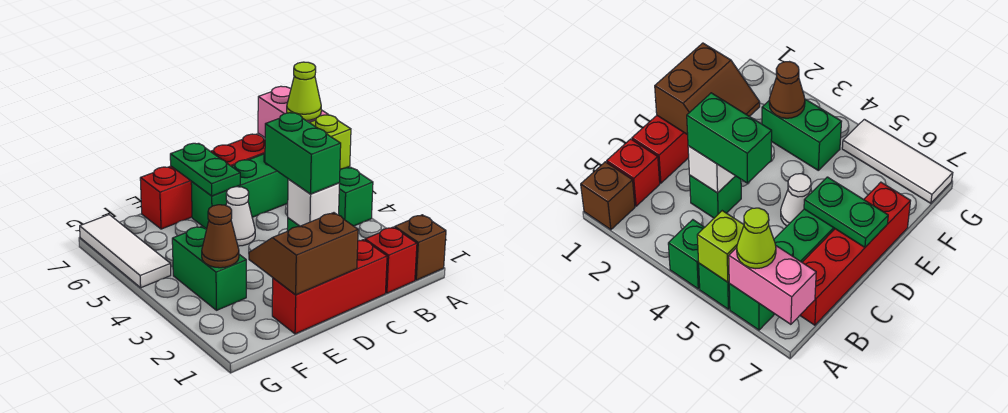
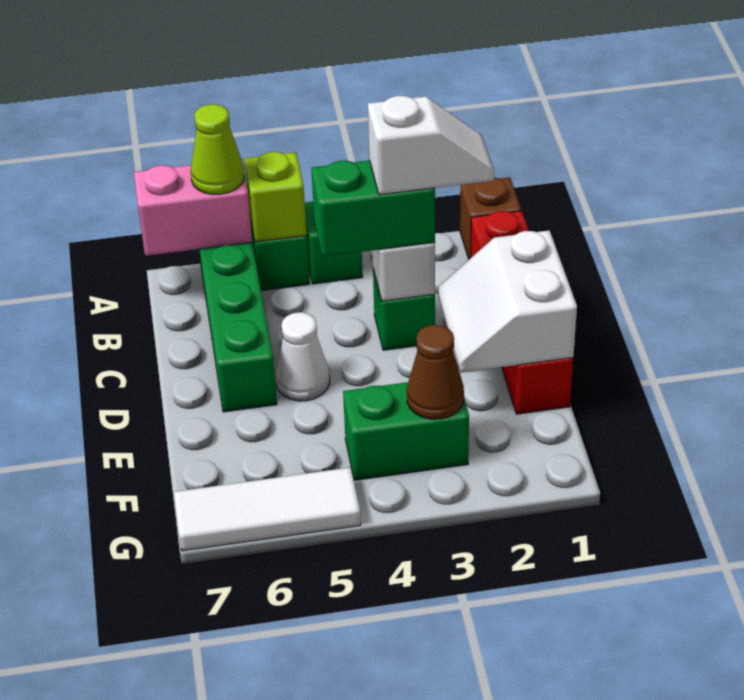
red brick B7:E7 level 1 -> none
none -> white slope C2:C3 level 4 top 3
brown slope D1:E2 level 2 top 1 -> white slope D1:E2 level 2 top 1
green plate D6:D7 level 2 -> none

